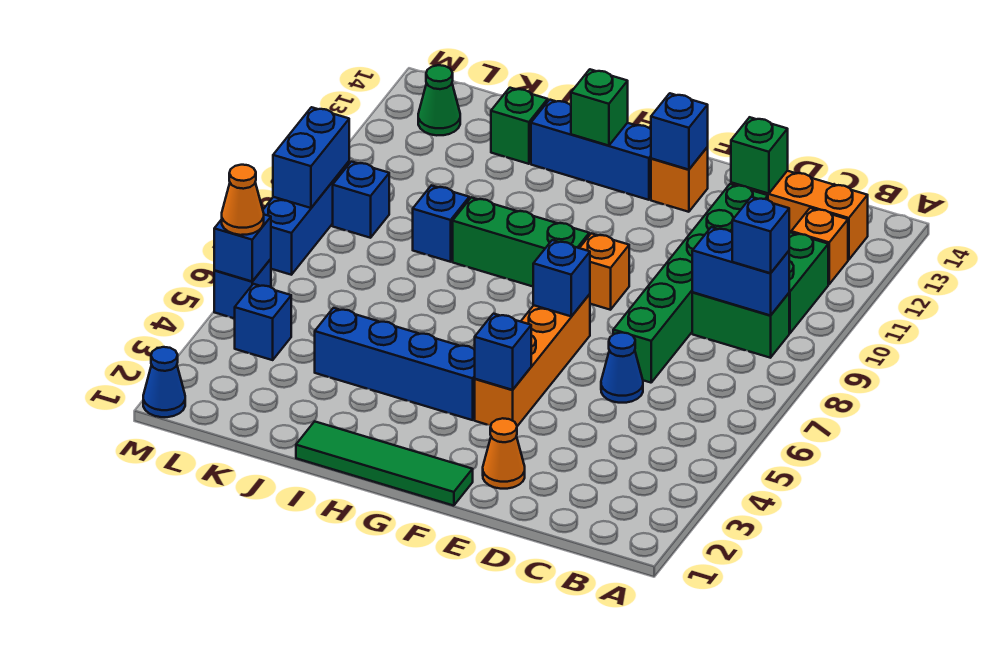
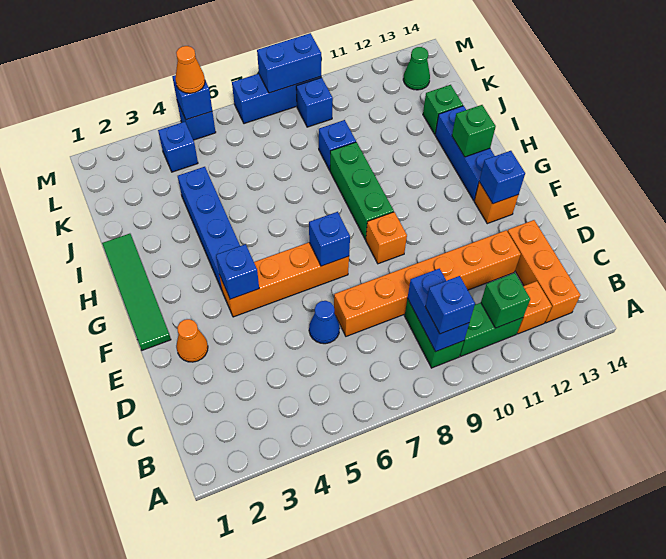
green brick D7:D12 level 1 -> orange brick D7:D12 level 1
green brick D13 level 2 -> green brick B11 level 2
blue cone M1 level 1 -> none

